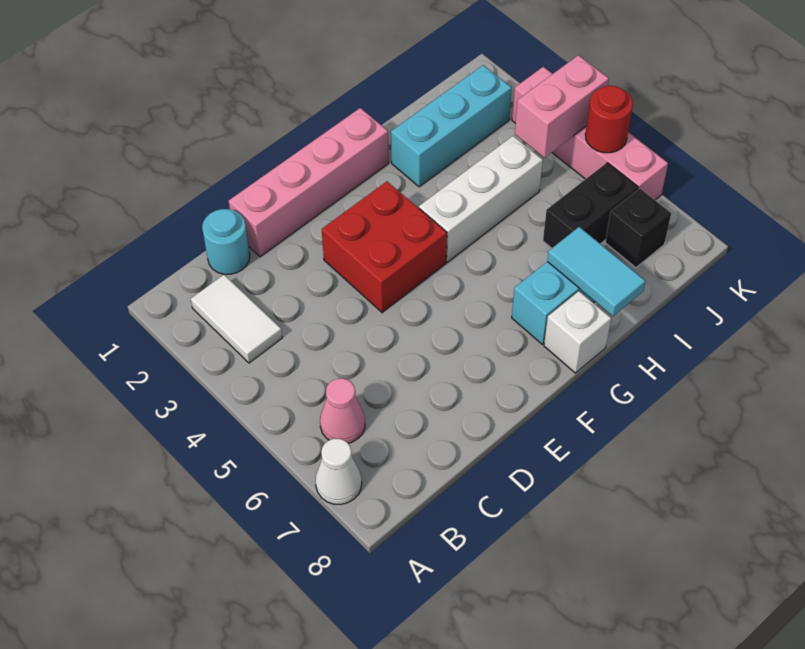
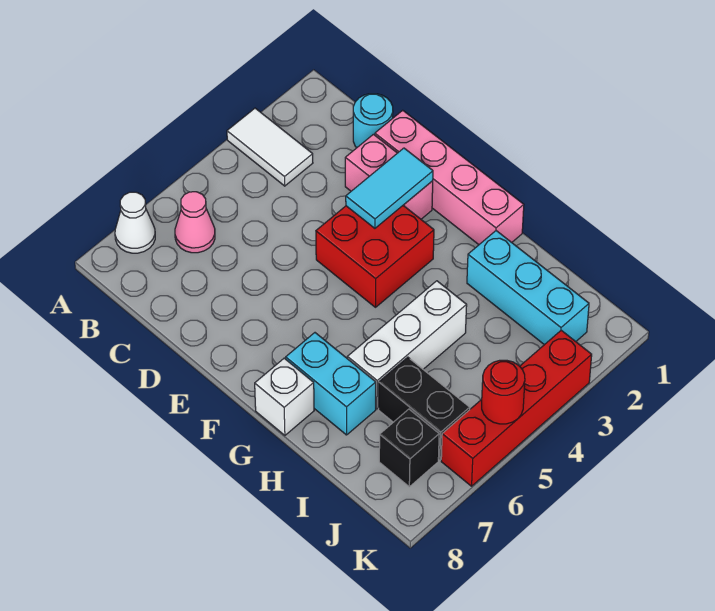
white tile B2:B3 level 1 -> white tile A3:B3 level 1
white brick G4:I4 level 1 -> white brick H4:H6 level 1
cyan tile H7:H8 level 2 -> cyan tile E2:E3 level 2
pink brick J4:K4 level 2 -> pink brick D2:E2 level 1
pink brick K3:K6 level 1 -> red brick K3:K6 level 1

